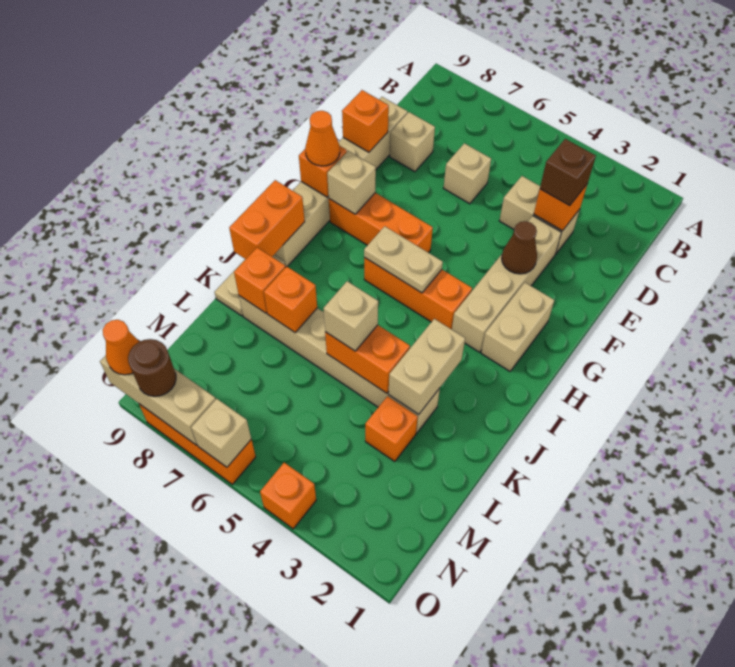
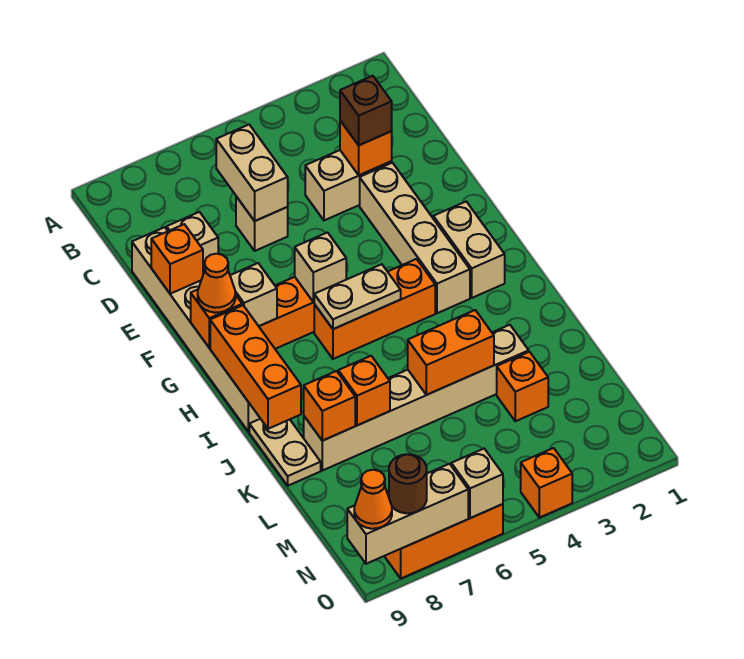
brown cone F3 level 2 -> none
orange brick I9:J9 level 2 -> orange brick H9:J9 level 2
tan brick J3:K3 level 2 -> tan brick C6:D6 level 2
tan brick K5 level 3 -> tan brick G6 level 2

